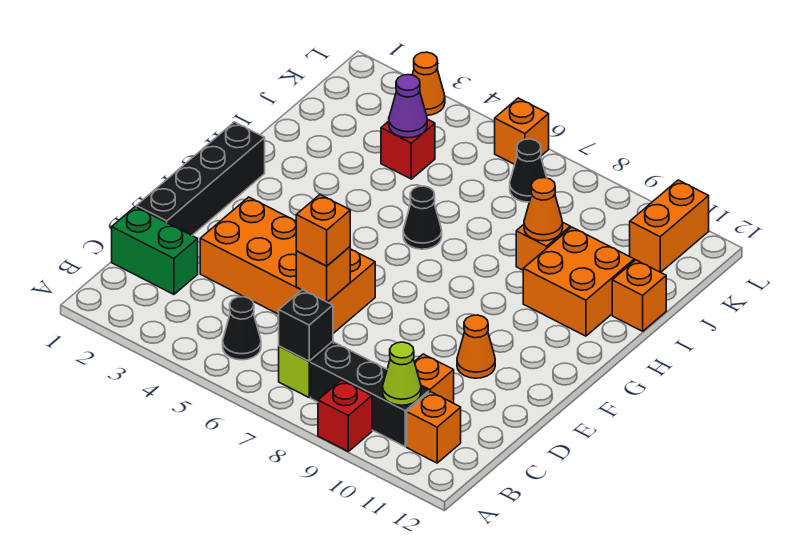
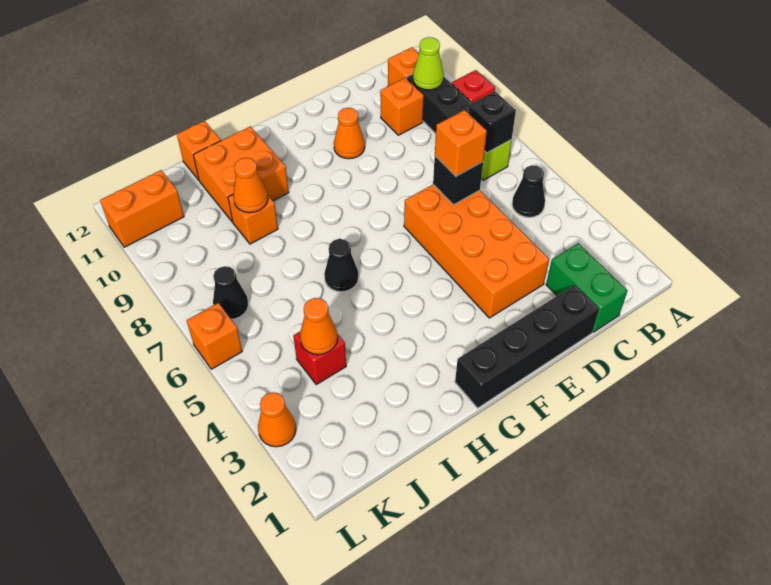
orange brick D6 level 2 -> black brick D6 level 2
purple cone J4 level 2 -> orange cone J4 level 2

